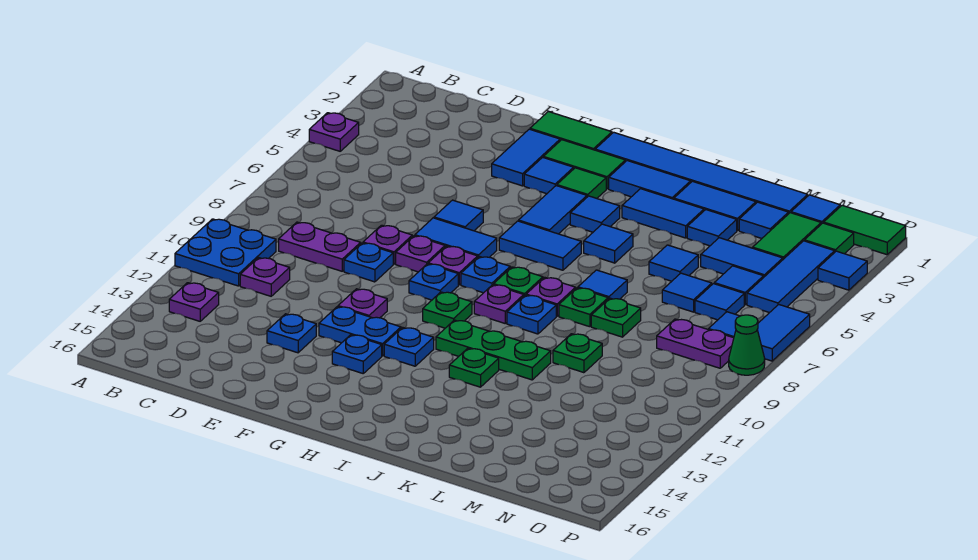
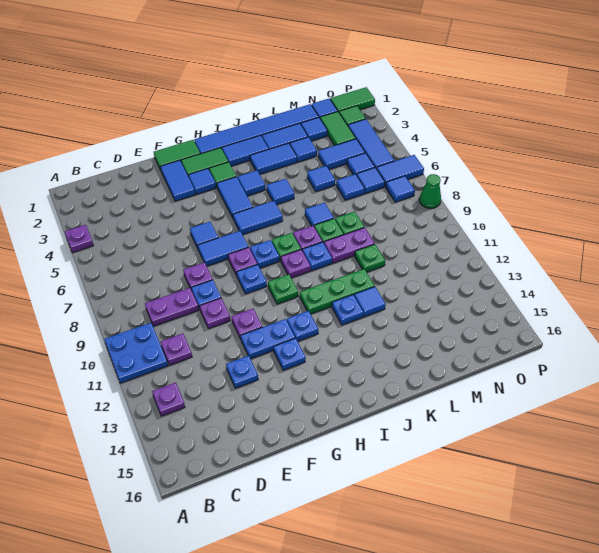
purple plate F8 level 1 -> purple plate E10 level 1
green plate J12 level 1 -> blue plate J12 level 1
purple plate N8:O8 level 1 -> purple plate K9:L9 level 1
blue tile P3 level 1 -> blue tile K12 level 1
blue tile P6:P7 level 1 -> blue tile O6:P6 level 1

